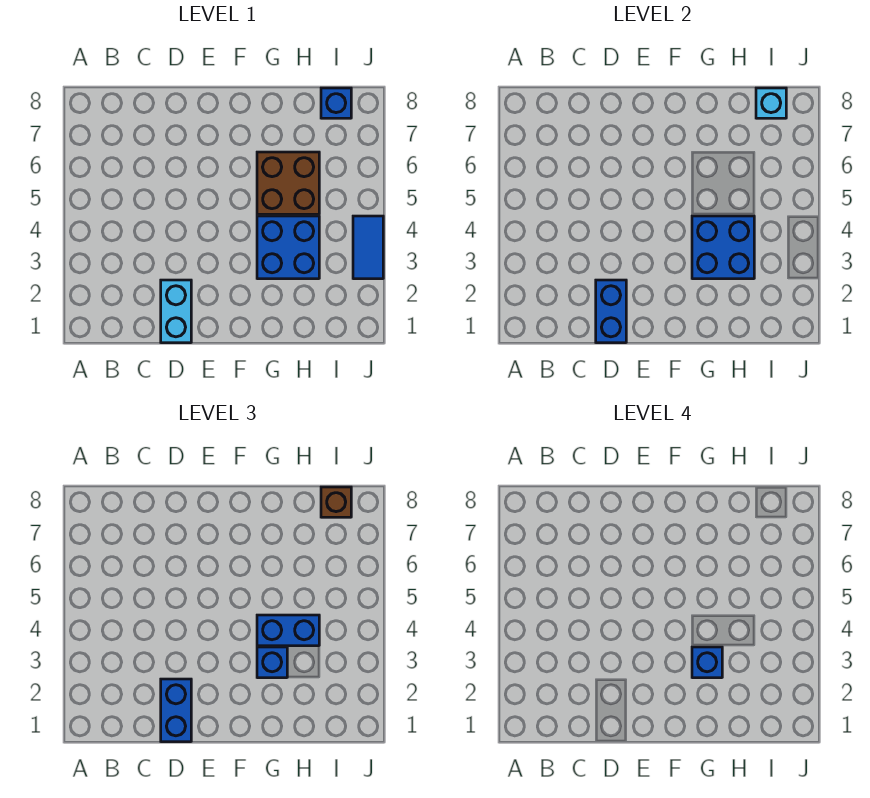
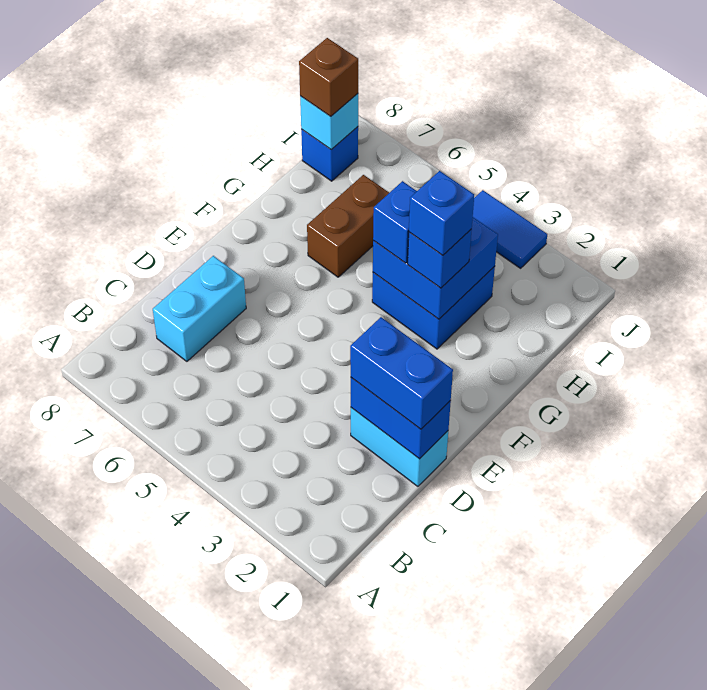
none -> cyan brick C7:D7 level 1
blue brick G4:H4 level 3 -> blue brick G4 level 3
brown brick G5:H6 level 1 -> brown brick G6:H6 level 1

